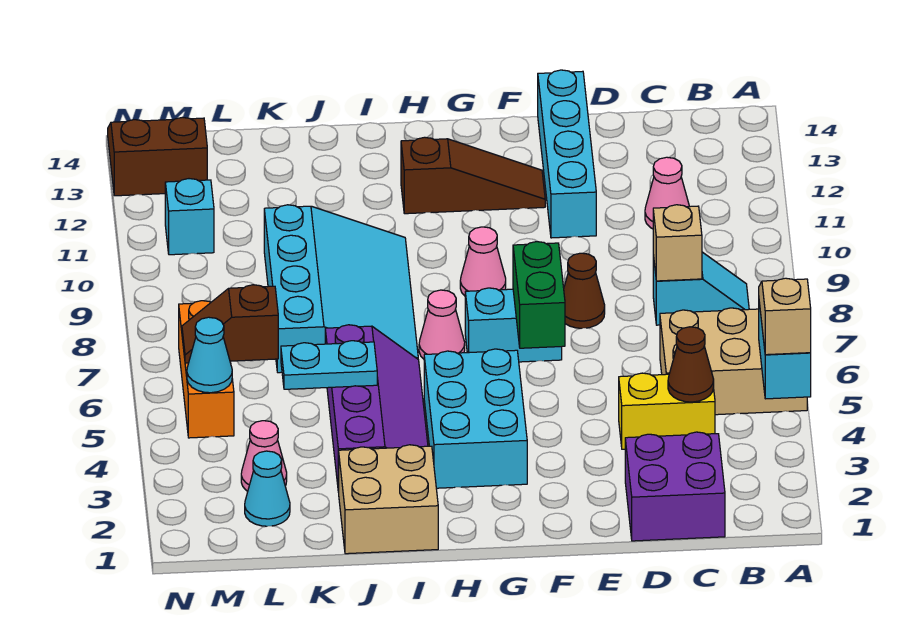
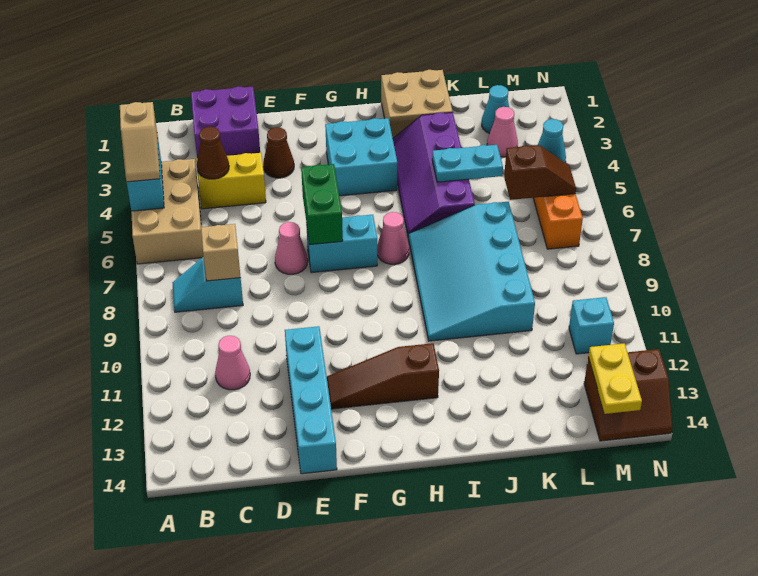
tan brick A5:C6 level 1 -> tan brick A4:B6 level 1
brown cone E8 level 1 -> brown cone E3 level 1
cyan brick G3:H5 level 1 -> cyan brick G3:H4 level 1
pink cone G9 level 1 -> pink cone E7 level 1
none -> yellow plate M13:M14 level 2

